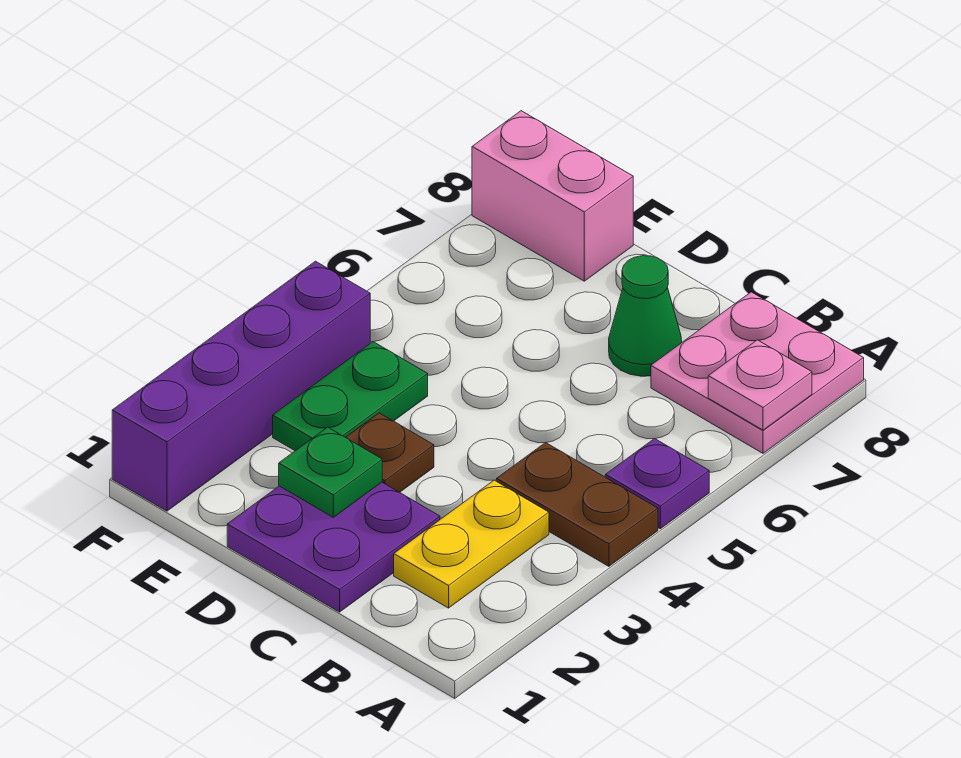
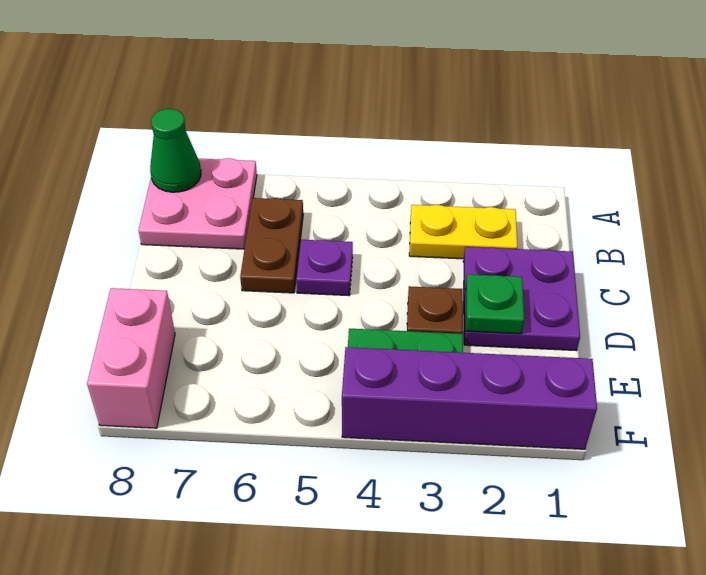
brown plate A4:B4 level 1 -> brown plate B6:C6 level 1
purple plate A5 level 1 -> purple plate C5 level 1
pink plate A7 level 2 -> none
green cone C7 level 1 -> green cone A8 level 2

